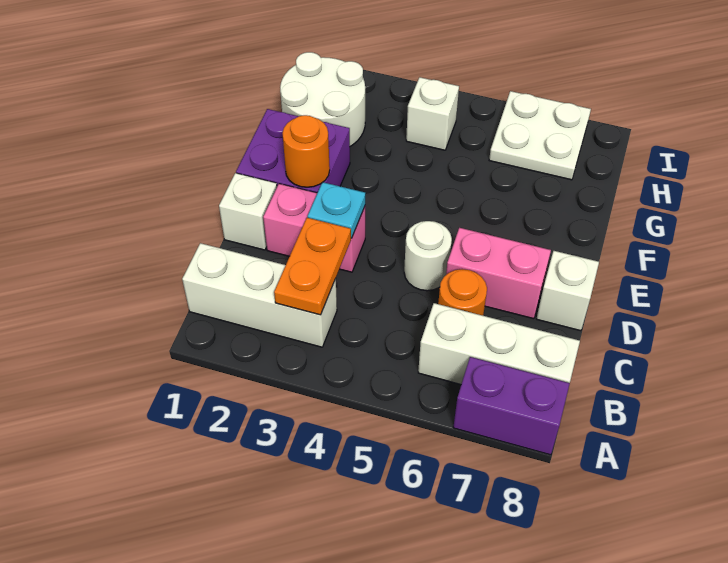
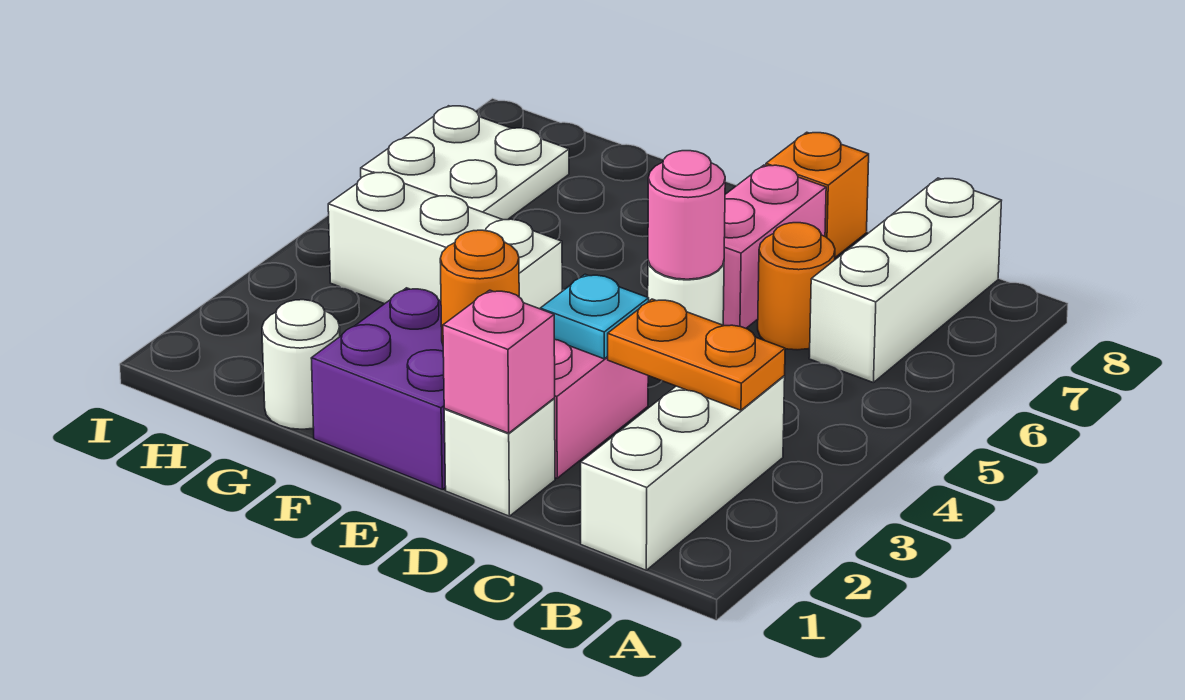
purple brick A7:A8 level 1 -> none
none -> pink brick D1 level 2
none -> pink round brick D5 level 2
white brick D8 level 1 -> orange brick D8 level 1
white round brick G1:H2 level 1 -> white round brick G1 level 1
white brick H4 level 1 -> white brick F4:H4 level 1

